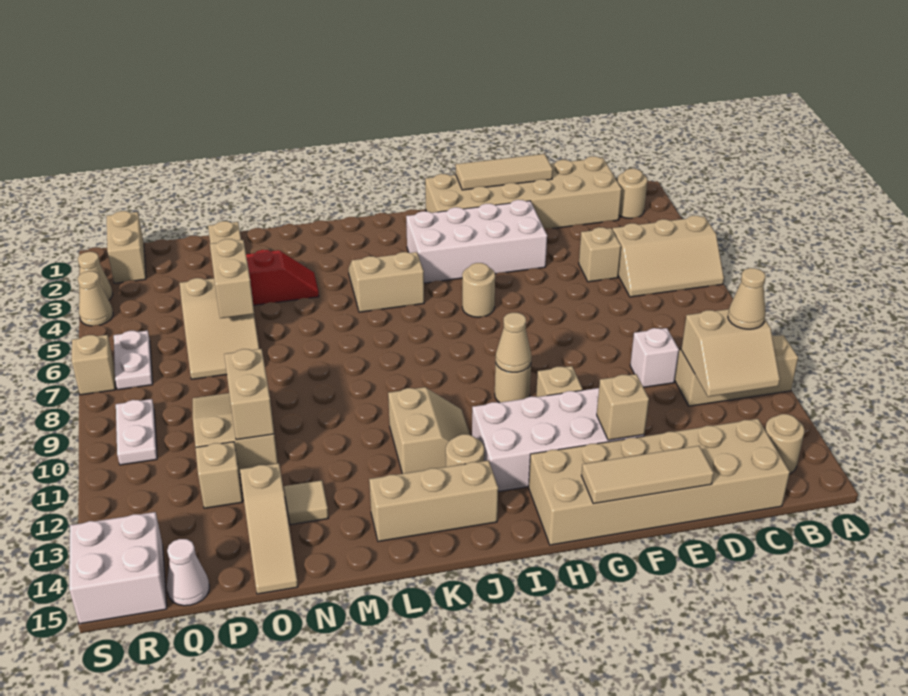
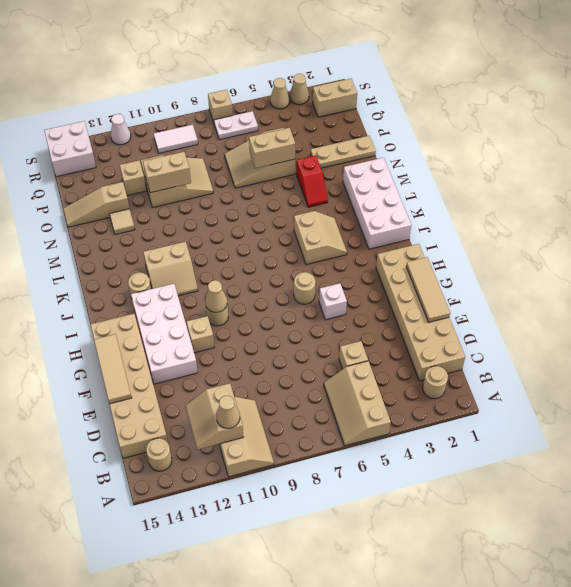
white brick D10 level 1 -> white brick G5 level 1
white brick F3:I4 level 1 -> white brick J1:M2 level 1
tan brick F13 level 2 -> none
tan brick J14:L14 level 1 -> none
white cone Q15 level 1 -> white cone S12 level 1
white plate R9:R10 level 1 -> white tile R9:R10 level 1

